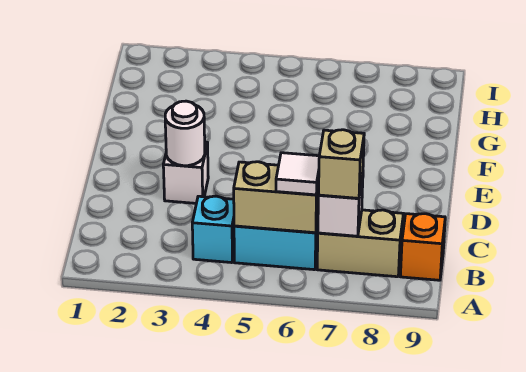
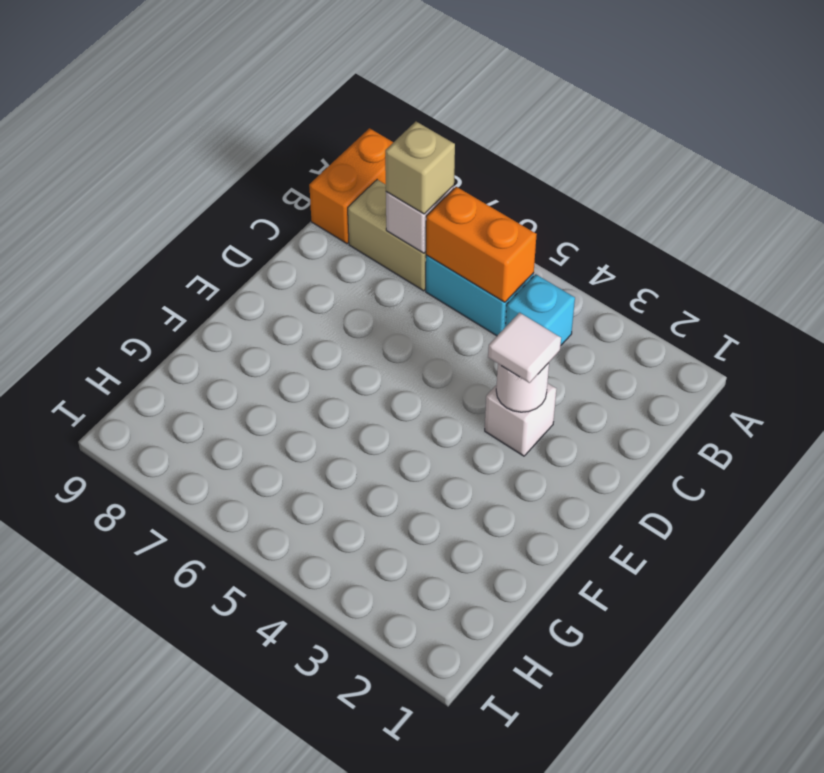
tan brick B5:B6 level 2 -> orange brick B5:B6 level 2
white tile B6 level 3 -> white tile D3 level 3
orange brick B9 level 1 -> orange brick A9:B9 level 1

